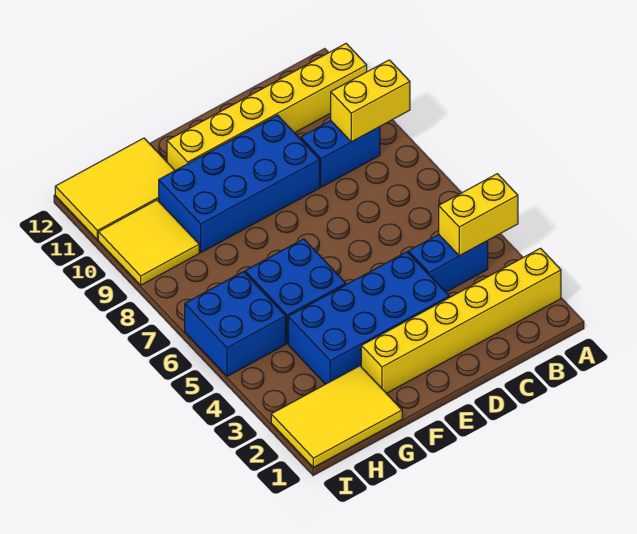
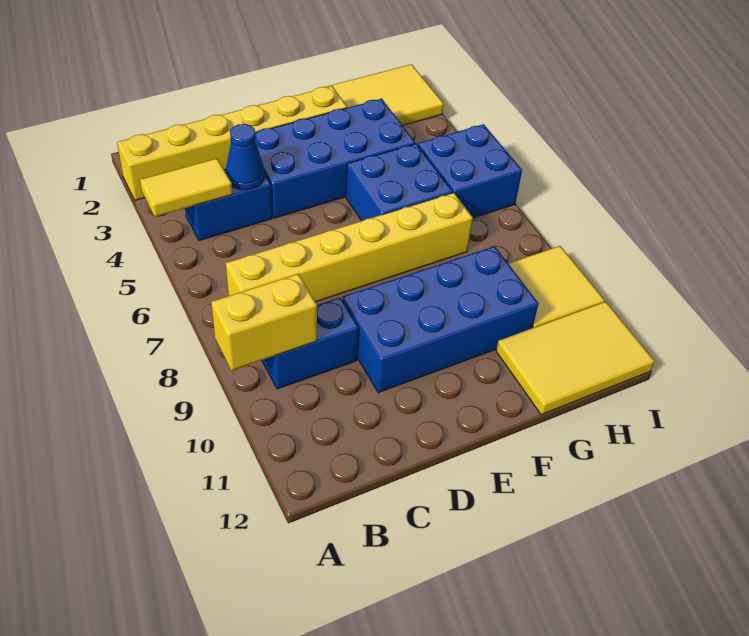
yellow brick A4:B4 level 2 -> yellow tile A4:B4 level 2
yellow brick A11:F11 level 1 -> yellow brick B7:G7 level 1
none -> blue cone C4 level 2

